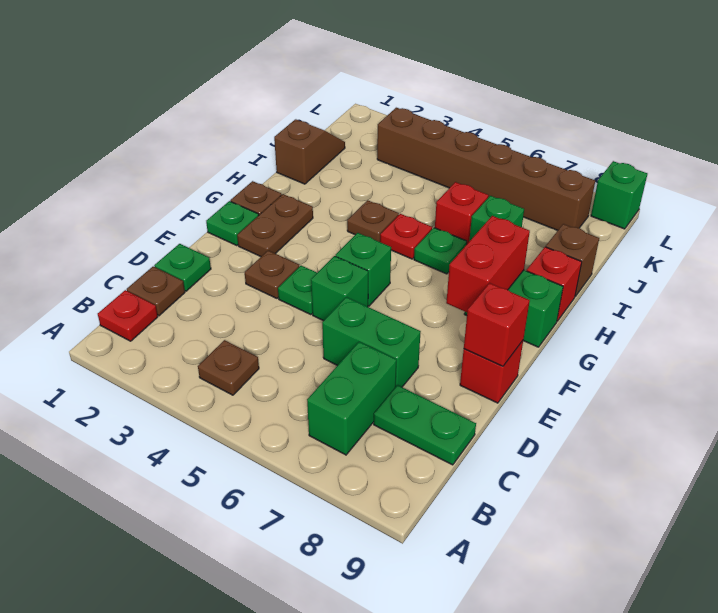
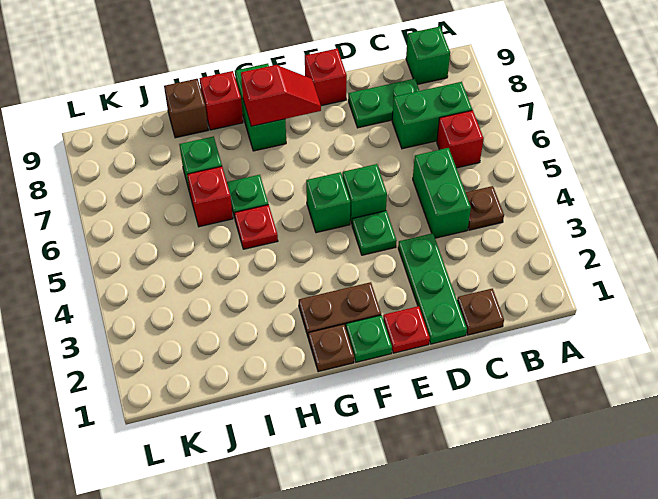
red plate B1 level 1 -> red plate E1 level 1
green plate C8:C9 level 1 -> green plate C8:D8 level 1
green plate D1 level 1 -> green plate D1:D3 level 1
green brick D6:D7 level 1 -> green brick C4:C5 level 1
brown plate E3 level 1 -> none
red brick E9 level 2 -> red brick B6 level 1
red brick F8:G8 level 2 -> red slope F8:G8 level 2 top G
brown plate H4 level 1 -> none
brown slope I1:J1 level 1 top I -> none
brown brick K3:K8 level 1 -> none
green brick L9 level 1 -> green brick B9 level 1

